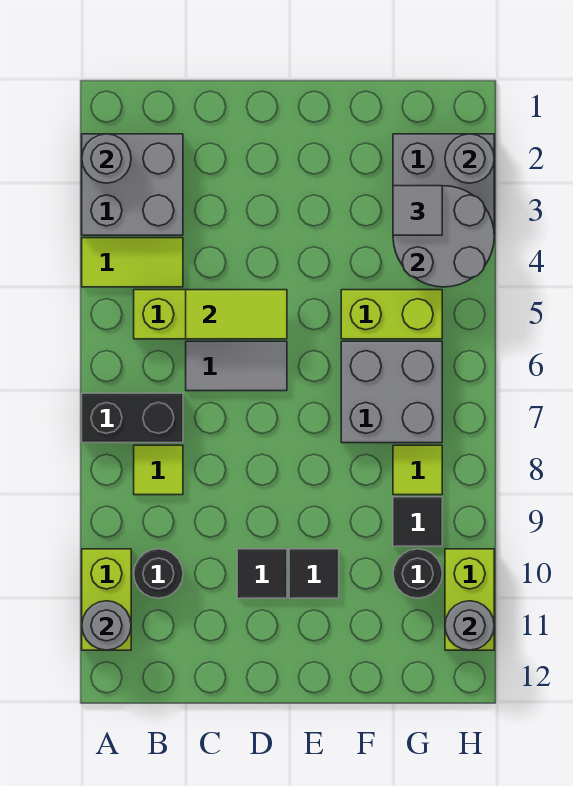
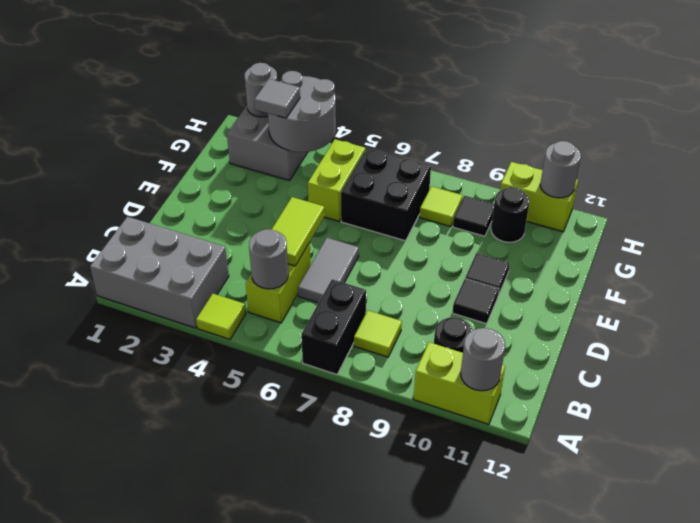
grey brick A2:B3 level 1 -> grey brick A1:B3 level 1
grey round brick A2 level 2 -> grey round brick B5 level 2
lime tile A4:B4 level 1 -> lime tile A4 level 1
grey brick F6:G7 level 1 -> black brick F6:G7 level 1

